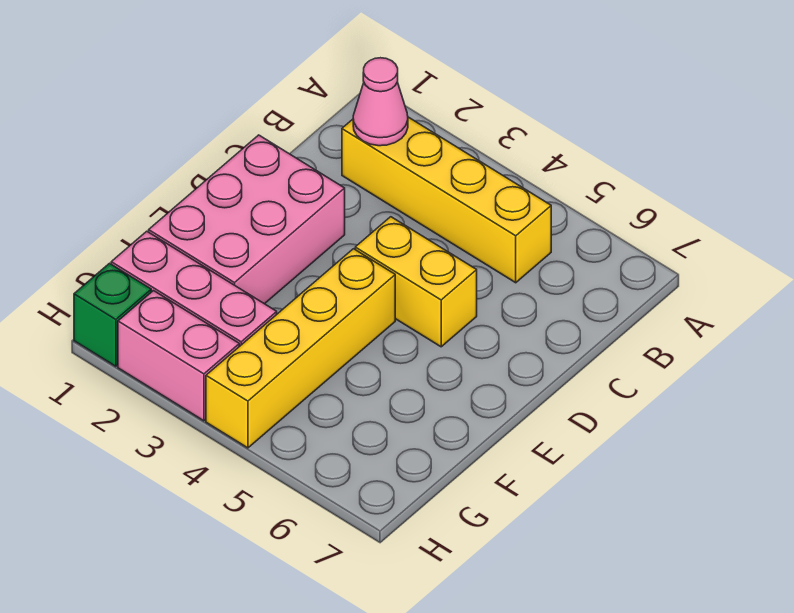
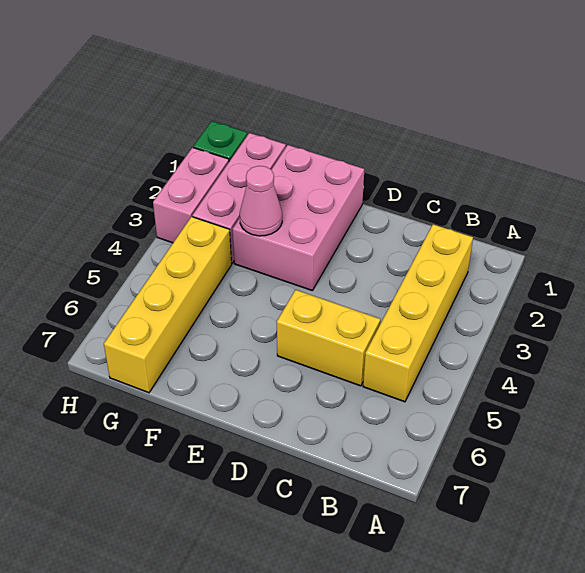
pink cone B2 level 2 -> pink cone F3 level 2
pink brick D1:F2 level 1 -> pink brick E1:F3 level 1
yellow brick D4:D5 level 1 -> yellow brick C5:D5 level 1
yellow brick E4:H4 level 1 -> yellow brick G4:G7 level 1

